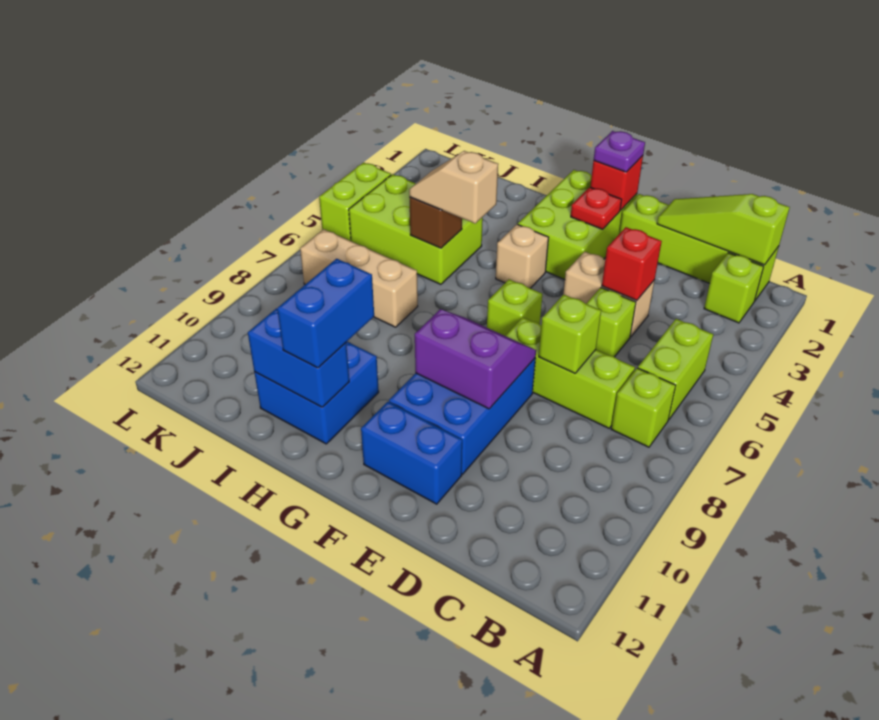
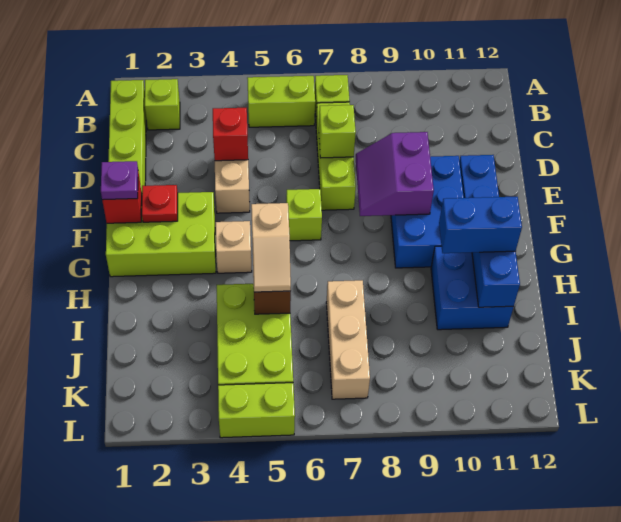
lime slope B1:D1 level 2 top B -> none
lime brick D5 level 1 -> none
blue brick E8:F10 level 1 -> blue brick E9:G10 level 1

